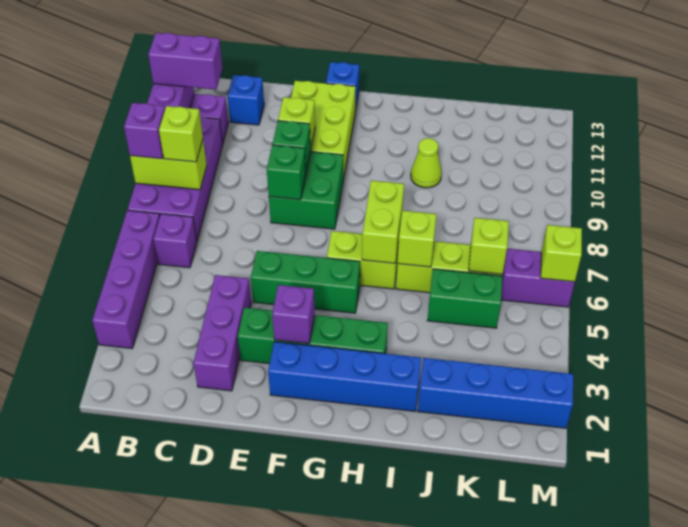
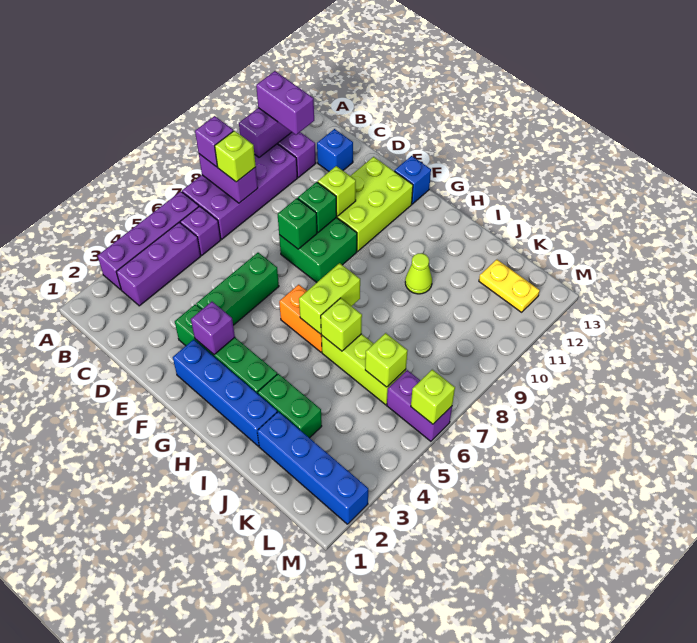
lime brick A8:B8 level 2 -> purple brick A8:B8 level 2
purple brick D2:D4 level 1 -> purple brick B3:B5 level 1
green brick E5:G5 level 1 -> green brick E4:E6 level 1
lime brick G6:H6 level 1 -> orange brick G6:H6 level 1
green brick J5:K5 level 1 -> green brick I3:J3 level 1
none -> yellow plate K12:L12 level 1

